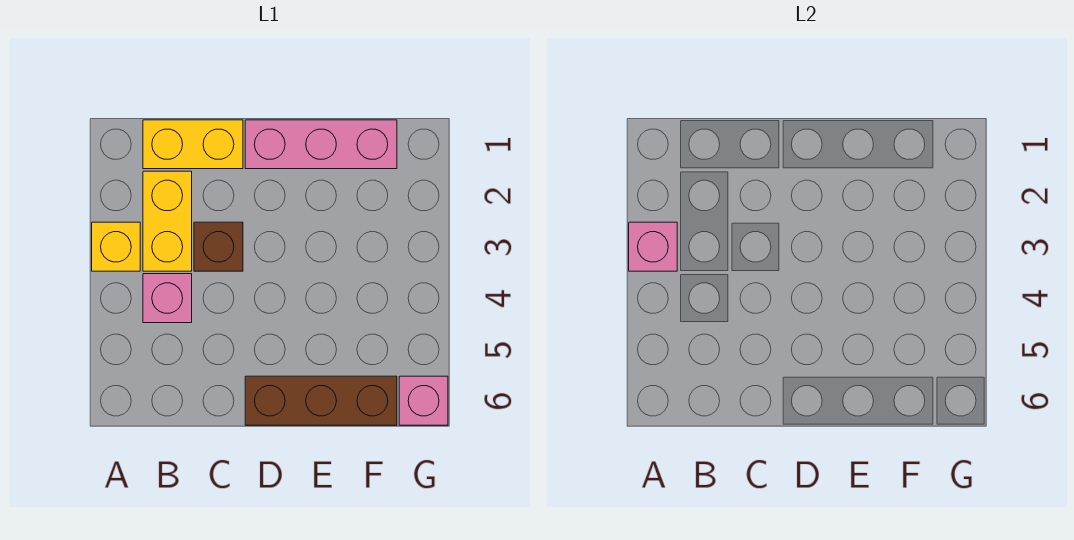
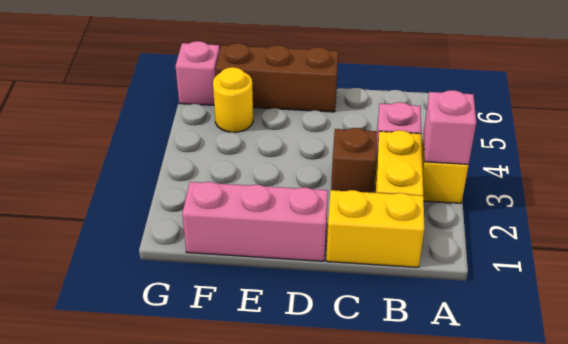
none -> yellow round brick F5 level 1

